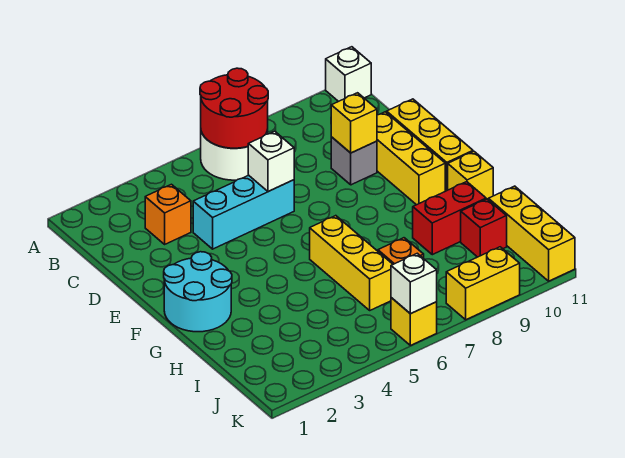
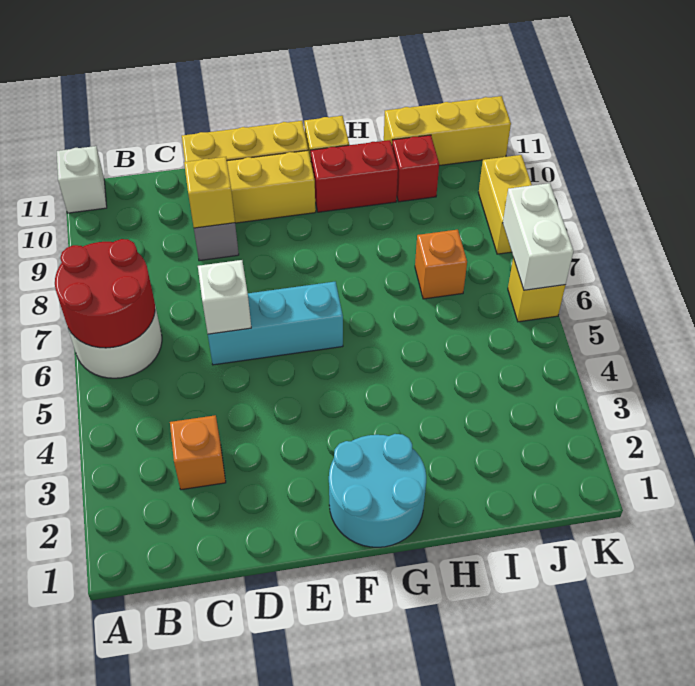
cyan brick D4:D6 level 1 -> cyan brick D6:F6 level 1
yellow brick G6:I6 level 1 -> none
red brick H9:H10 level 1 -> red brick G10:H10 level 1
white brick K6 level 2 -> white brick K6:K7 level 2

